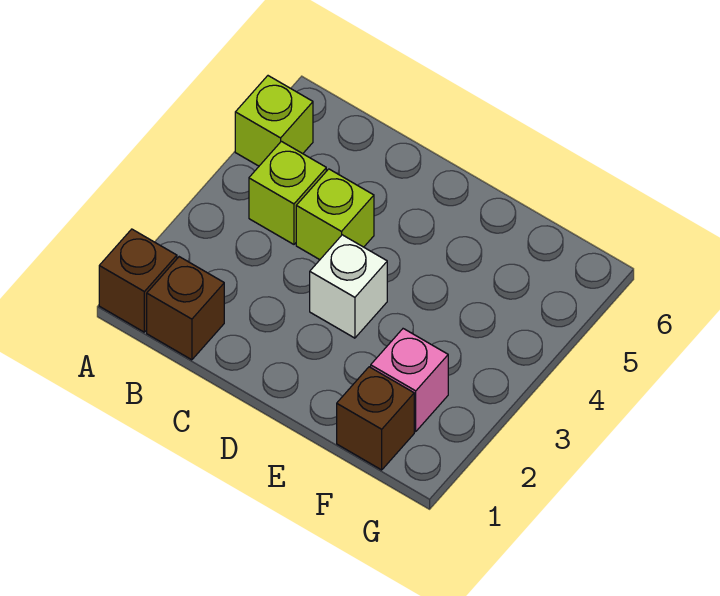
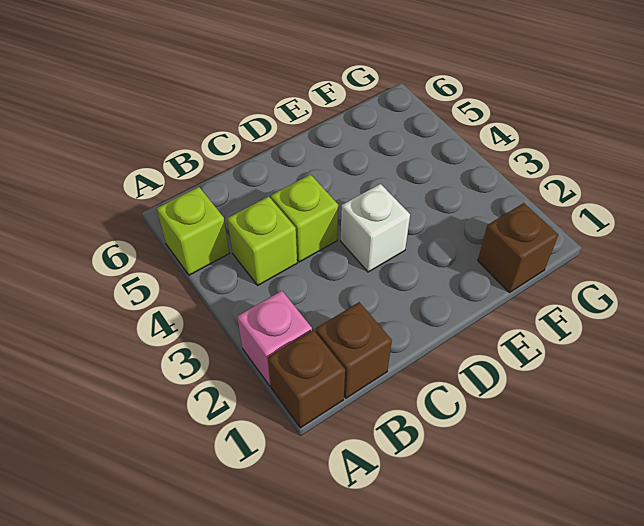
pink brick F2 level 1 -> pink brick A2 level 1

